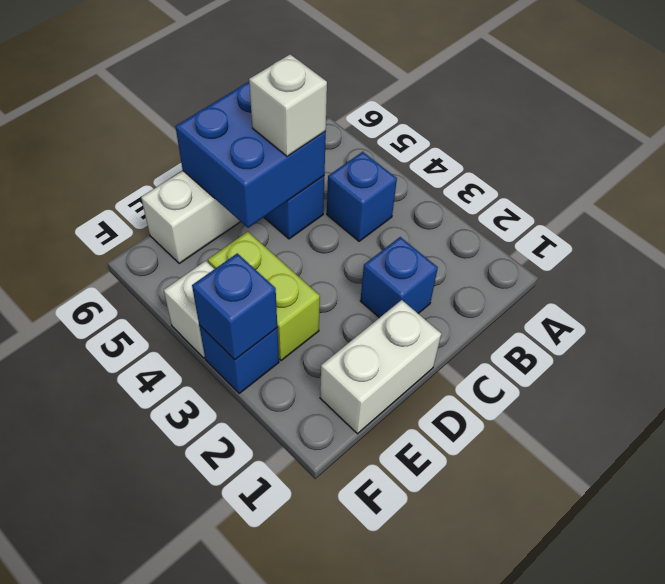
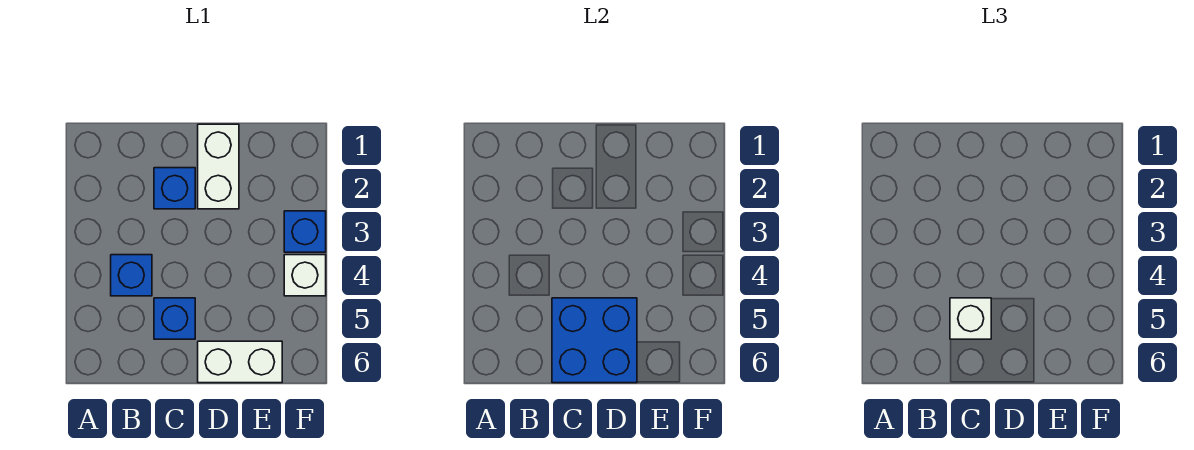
white brick D1:E1 level 1 -> white brick D1:D2 level 1
lime brick E3:E4 level 1 -> none
blue brick F3 level 2 -> none

